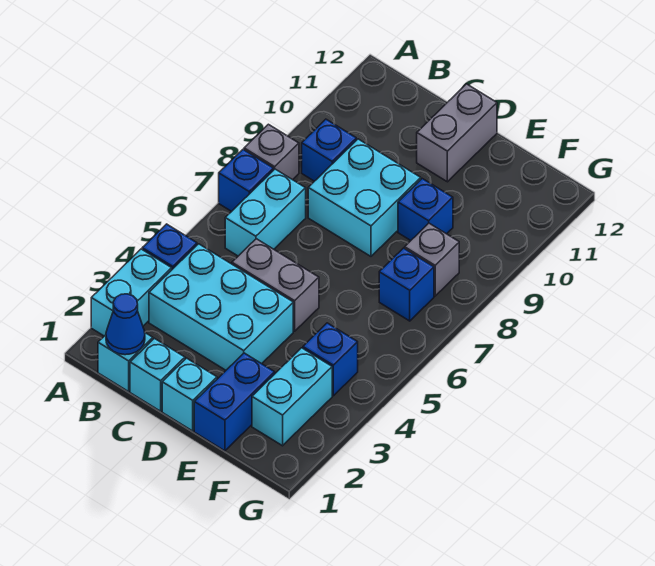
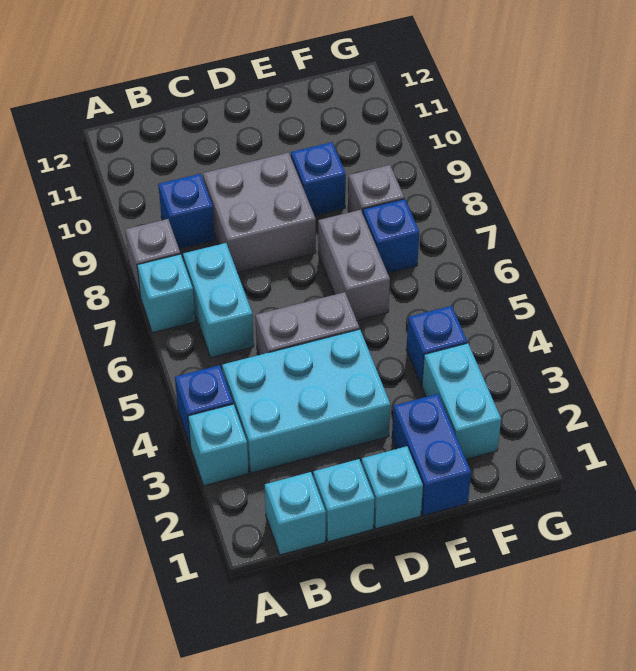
cyan brick A2:A3 level 1 -> cyan brick A3 level 1
blue brick A7 level 1 -> cyan brick A7 level 1
blue cone B1 level 2 -> none
cyan brick C8:D9 level 1 -> grey brick C8:D9 level 1
grey brick D11:D12 level 1 -> grey brick E6:E7 level 1

